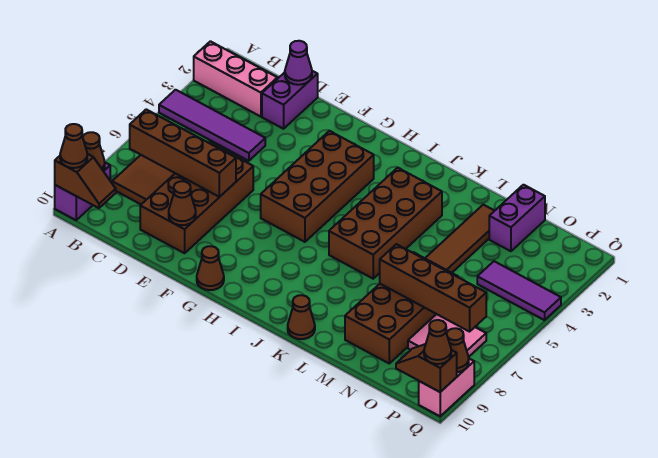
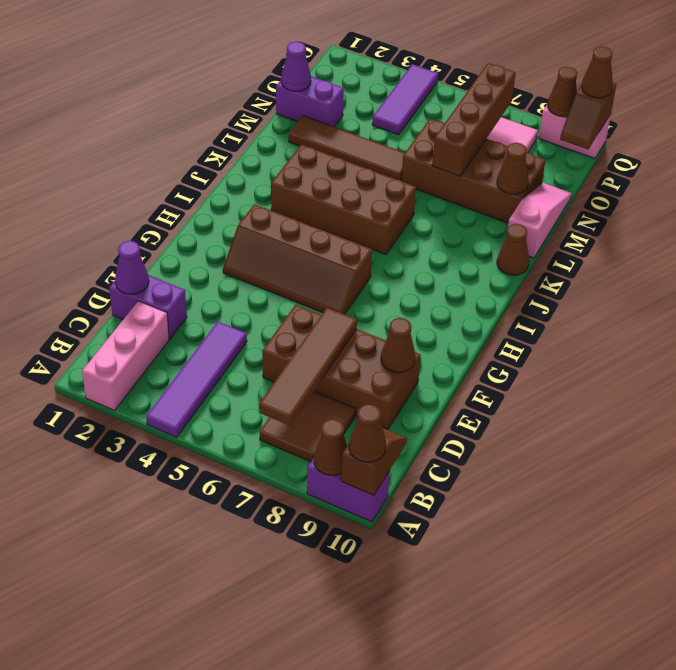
brown brick B7:E7 level 2 -> brown tile B7:E7 level 2
brown brick G3:H6 level 1 -> brown slope G3:H6 level 1 top H
brown cone G10 level 1 -> brown cone M9 level 2
none -> pink slope L10:N10 level 1 top L
none -> purple cone N1 level 2

